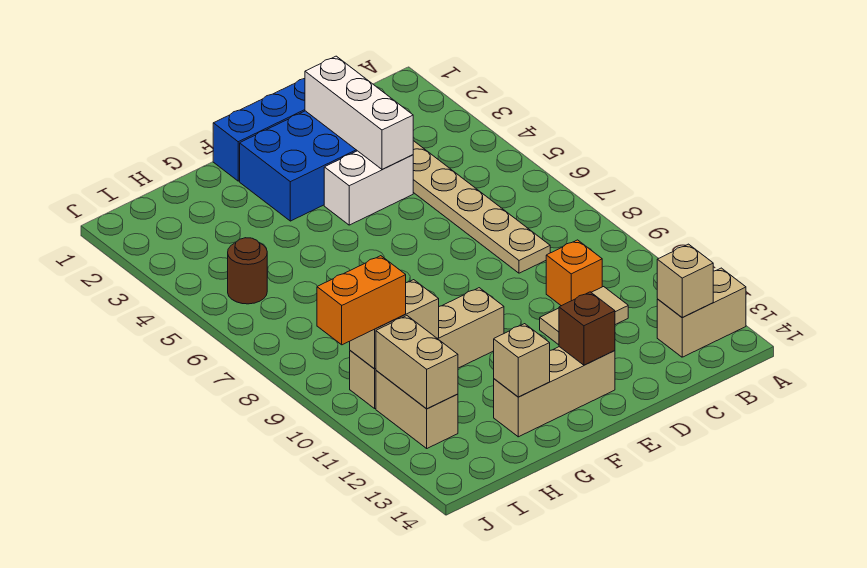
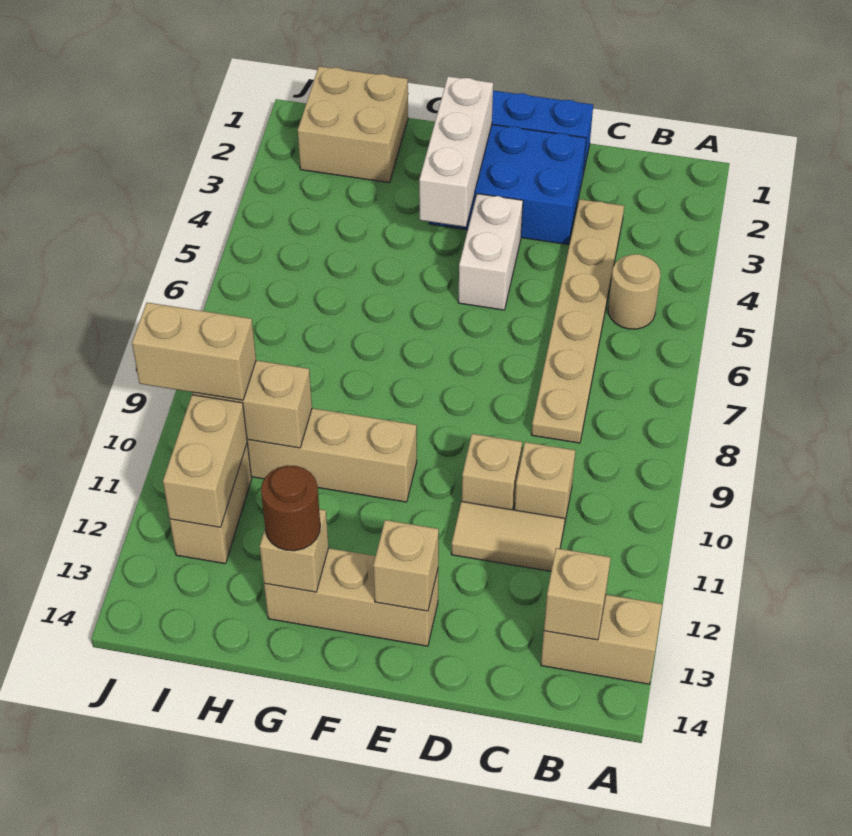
none -> tan round brick B5 level 1
orange brick C10 level 1 -> tan brick C10 level 1
white brick D2:D4 level 2 -> white brick F2:F4 level 2
white brick D4:E4 level 1 -> white brick E4:E5 level 1
none -> tan brick D10 level 1
brown brick E13 level 2 -> tan brick E13 level 2
none -> tan brick H1:I2 level 1
brown round brick I5 level 1 -> brown round brick G13 level 3
orange brick I10:J10 level 3 -> tan brick I10:J10 level 3

